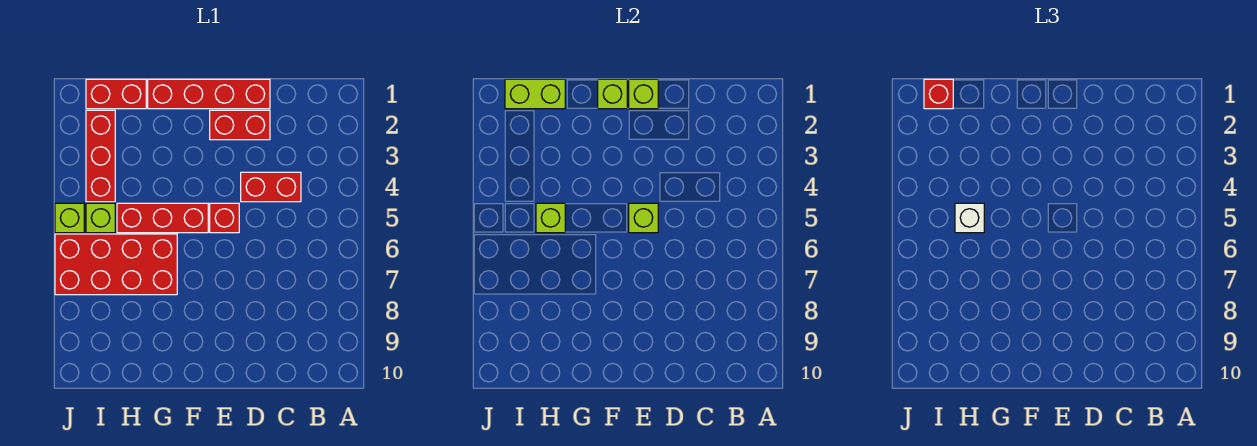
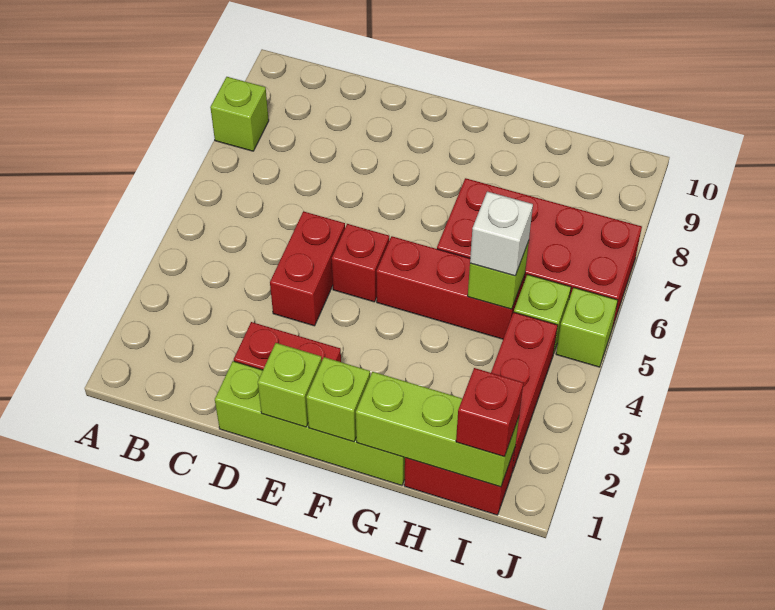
red brick C4:D4 level 1 -> red brick D4:D5 level 1
red brick D1:G1 level 1 -> lime brick D1:G1 level 1
lime brick E5 level 2 -> lime brick A8 level 1
lime brick H1:I1 level 2 -> lime brick G1:I1 level 2

